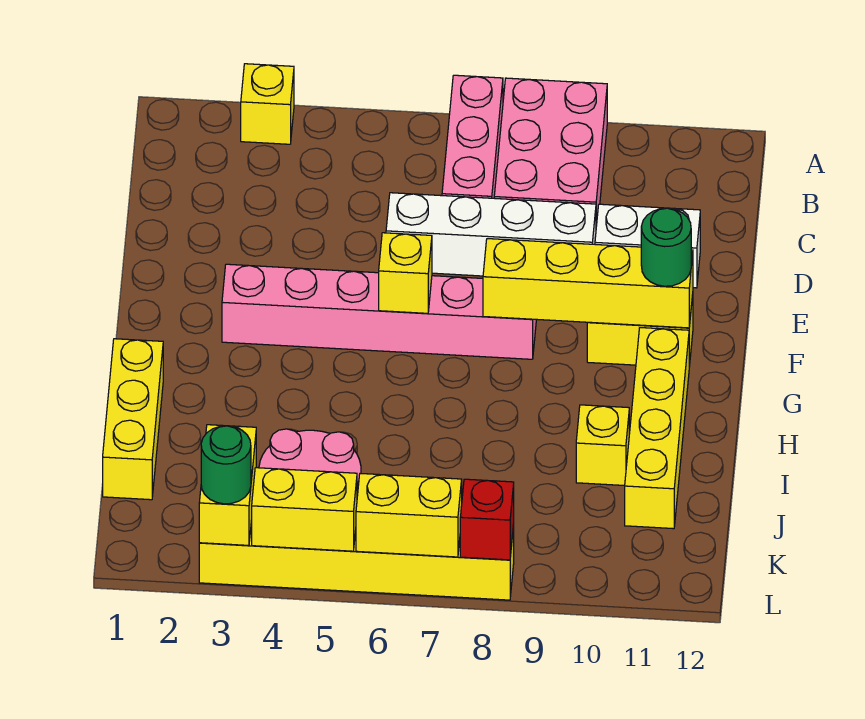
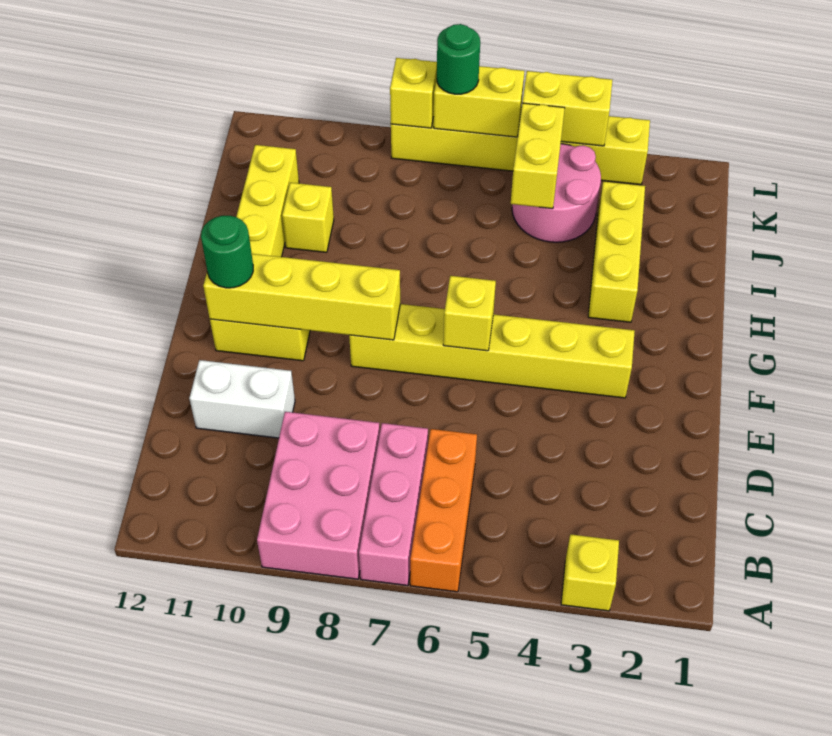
none -> orange brick A6:C6 level 1
white brick D6:D9 level 1 -> none
pink brick F3:F8 level 1 -> yellow brick F3:F8 level 1
yellow brick H1:J1 level 1 -> yellow brick H3:J3 level 1
yellow brick K3:L3 level 2 -> yellow brick J5:K5 level 2
green round brick L3 level 3 -> green round brick L7 level 3
red brick L8 level 2 -> yellow brick L8 level 2

